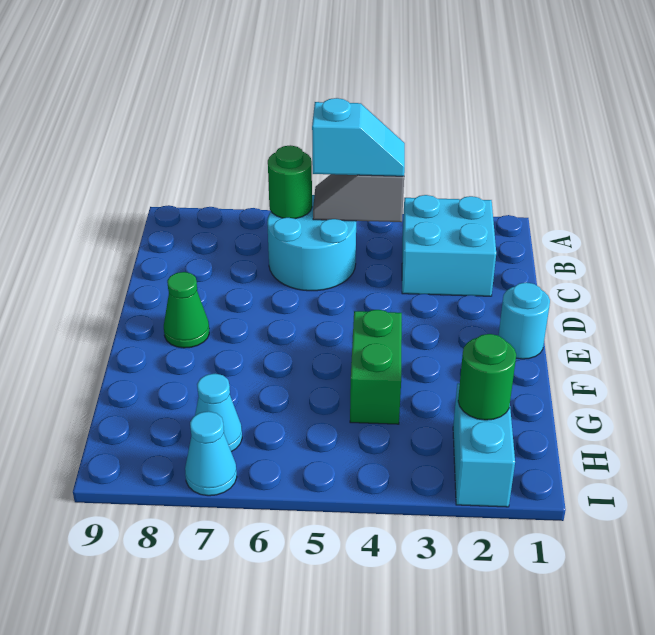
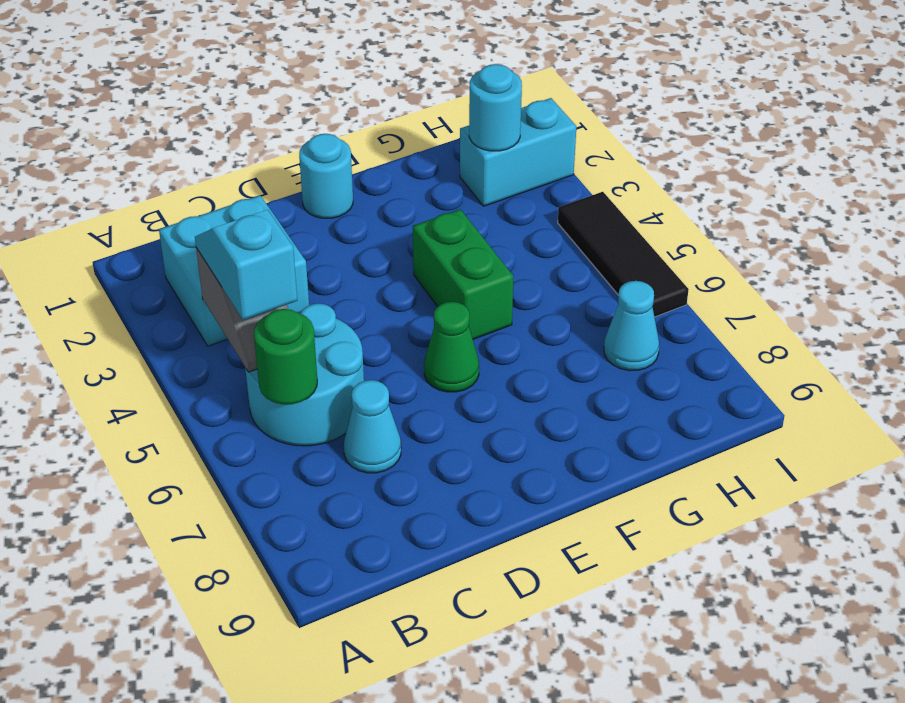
green cone E8 level 1 -> green cone E6 level 1
green brick F4:G4 level 1 -> green brick F4:F5 level 1
green round brick H2 level 2 -> cyan round brick H2 level 2
none -> black tile I4:I6 level 1
cyan cone I7 level 1 -> cyan cone C7 level 1

